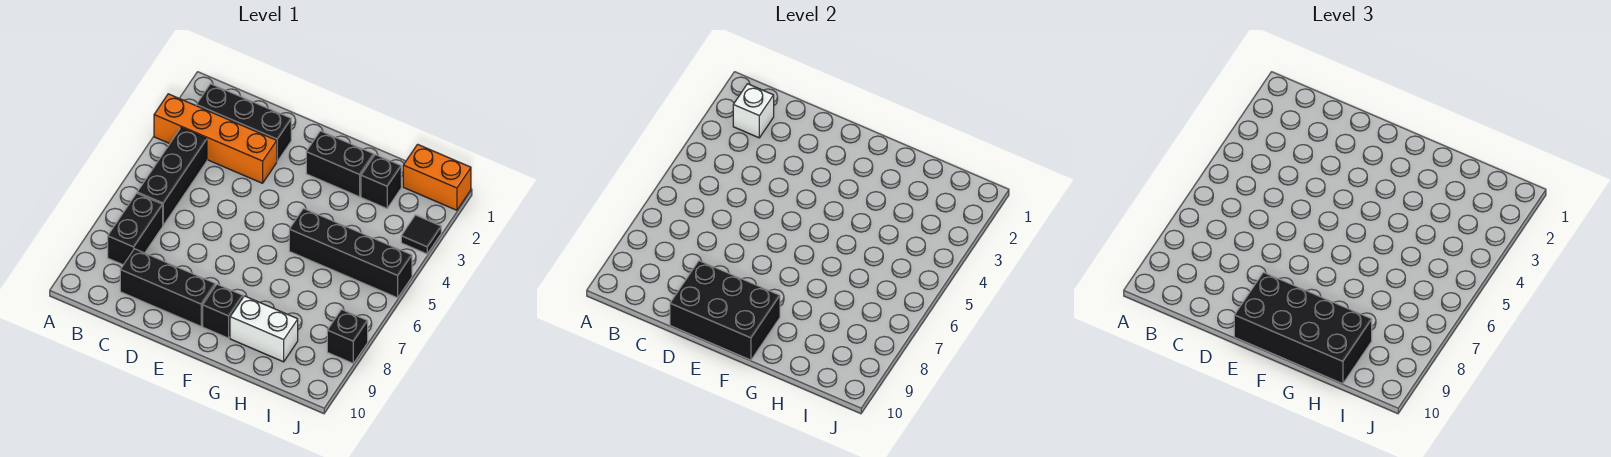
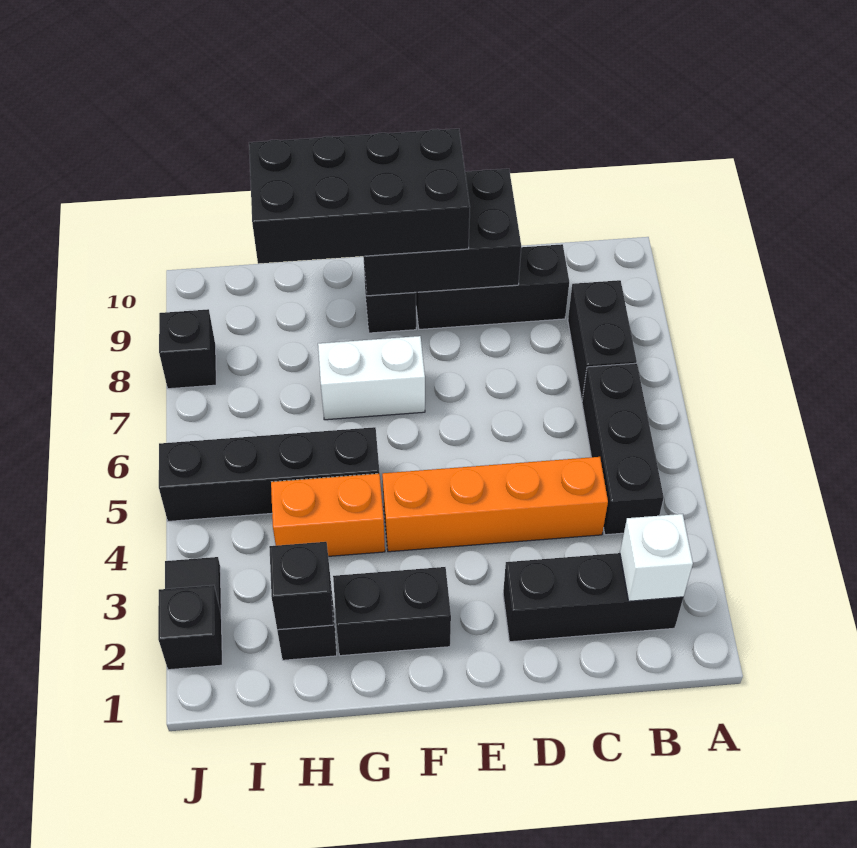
orange brick A3:D3 level 1 -> orange brick C4:F4 level 1
white brick G9:H9 level 1 -> white brick F7:G7 level 1
none -> black brick H2 level 2
orange brick I1:J1 level 1 -> orange brick G4:H4 level 1
none -> black brick J2 level 1

